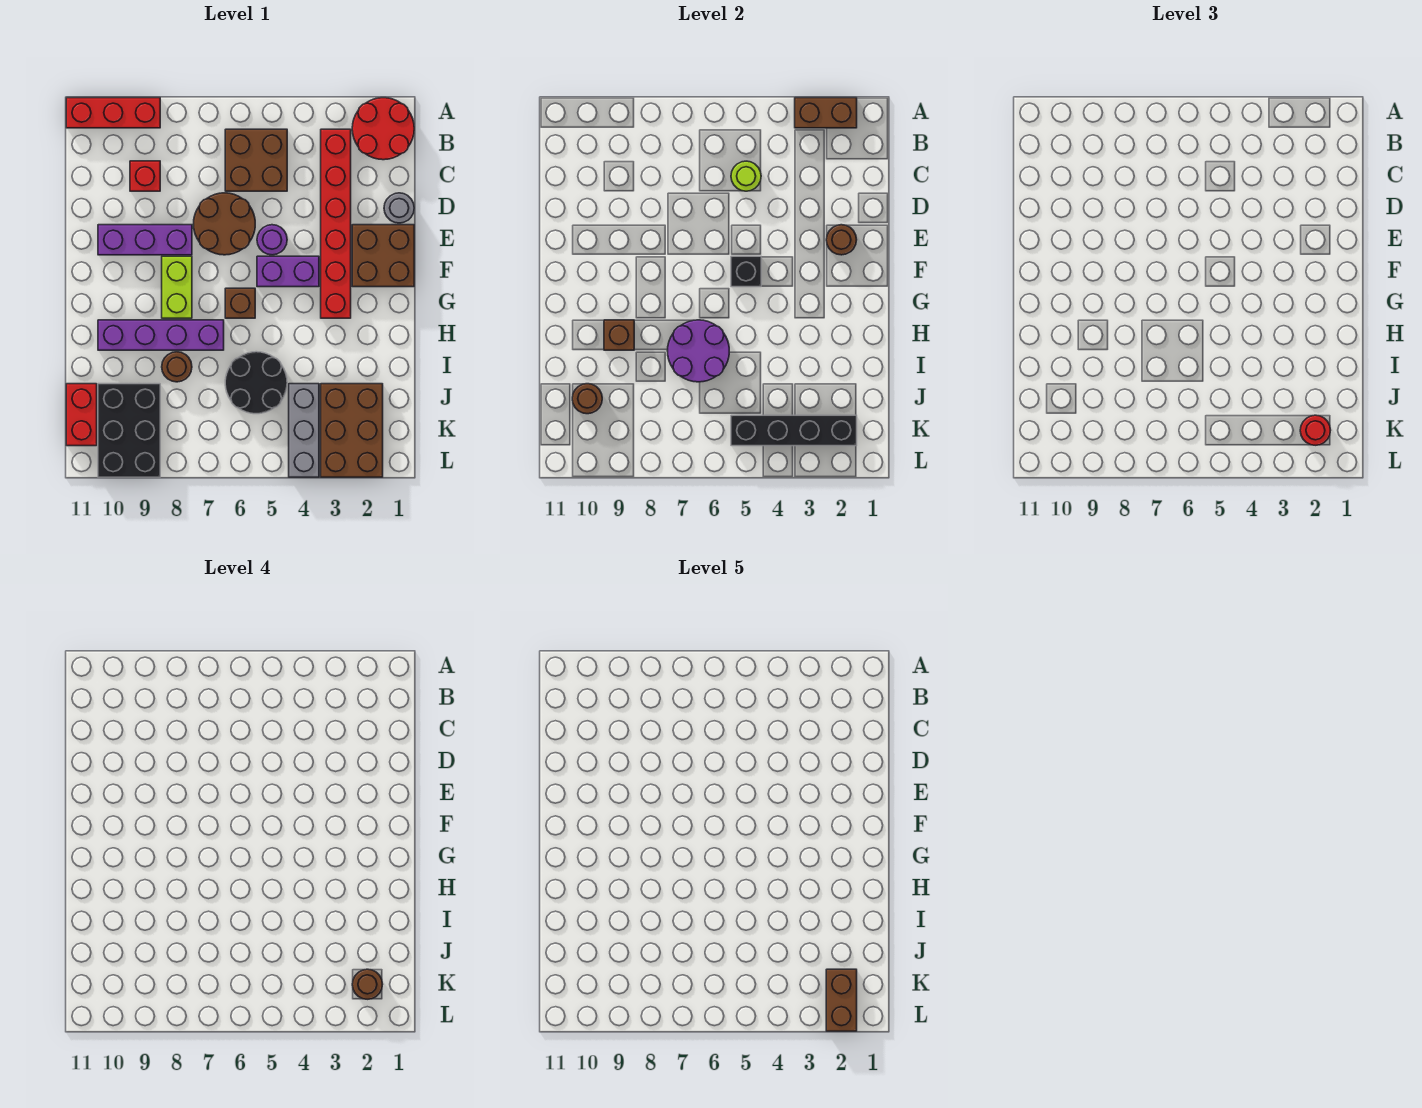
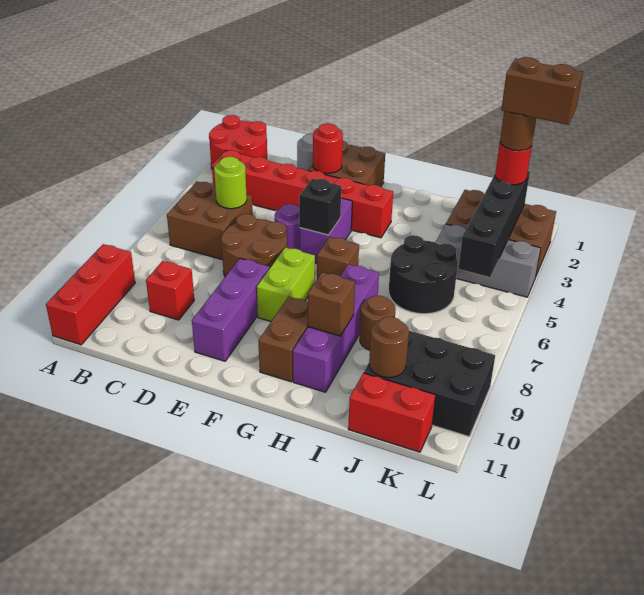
brown brick A2:A3 level 2 -> brown brick G9:G10 level 1
brown round brick E2 level 2 -> red round brick E2 level 2
lime brick F8:G8 level 1 -> lime brick F7:F8 level 1
purple round brick H6:I7 level 2 -> none

